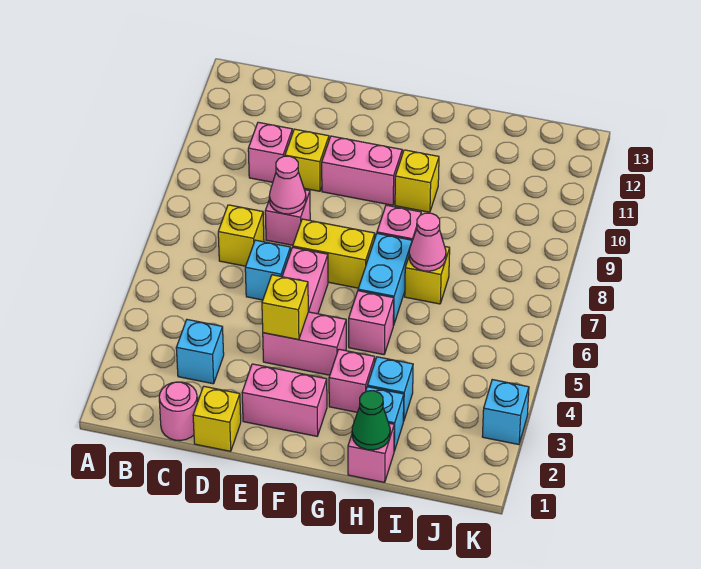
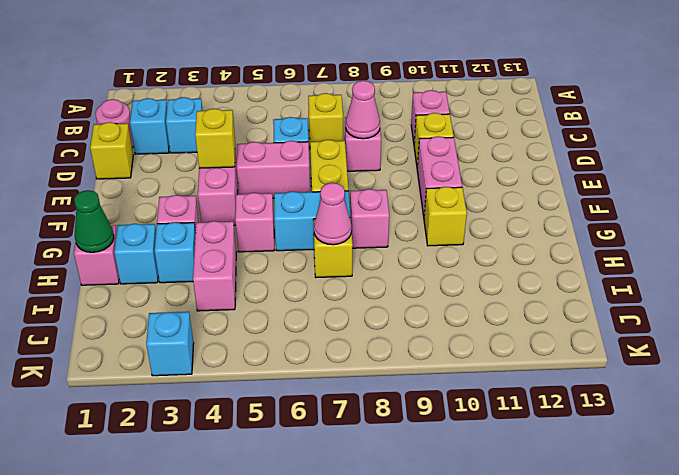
none -> cyan brick C2 level 1
pink brick E2:F2 level 1 -> pink brick H4:I4 level 1

